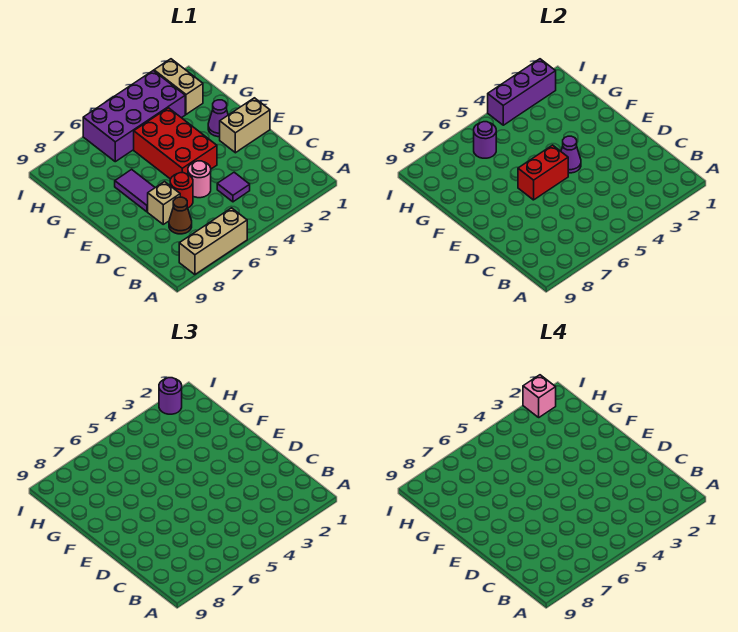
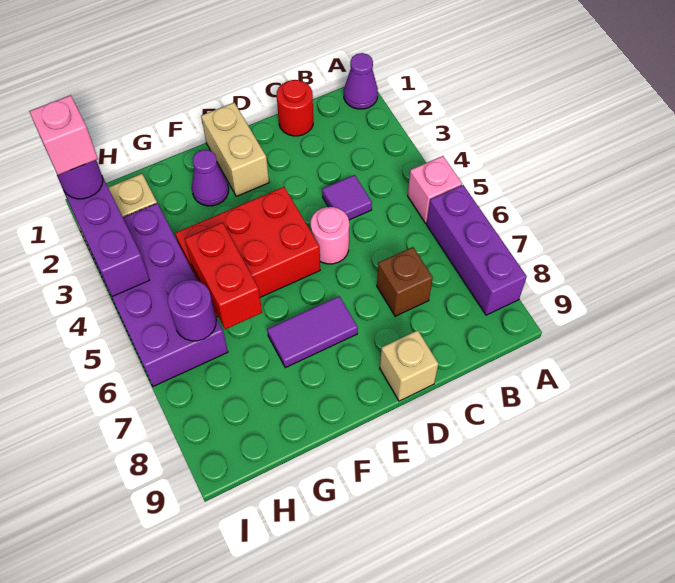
none -> pink brick A5 level 1
tan brick A6:A8 level 1 -> purple brick A6:A8 level 1
brown cone C7 level 1 -> brown brick C7 level 1
red round brick D6 level 1 -> red round brick C1 level 1
tan brick D7 level 1 -> tan brick D9 level 1
purple cone E4 level 2 -> purple cone A1 level 1
red brick E5:E6 level 2 -> red brick G5:G6 level 2

